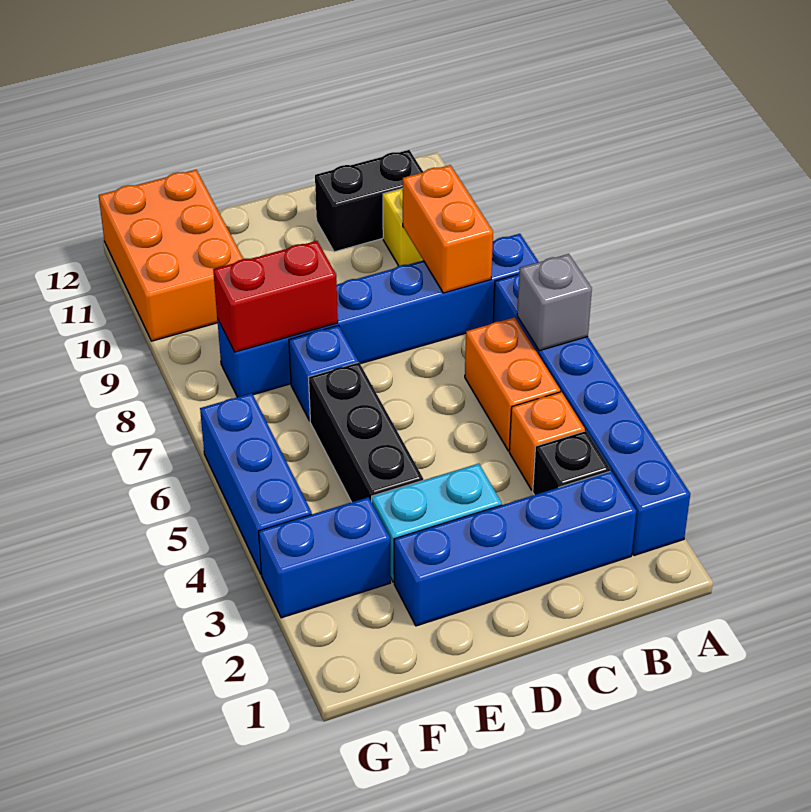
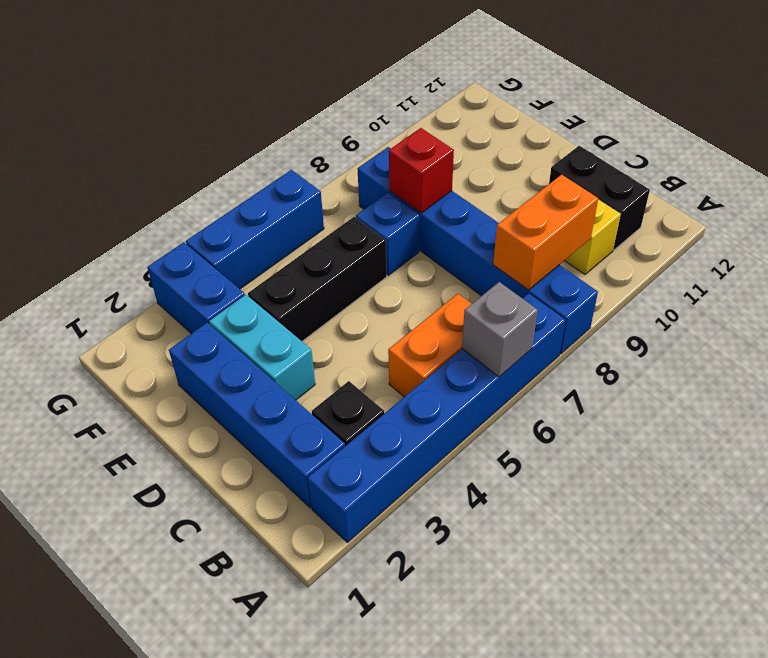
orange brick B4 level 1 -> none
red brick E8:F8 level 2 -> red brick E8 level 2
orange brick F10:G12 level 1 -> none

